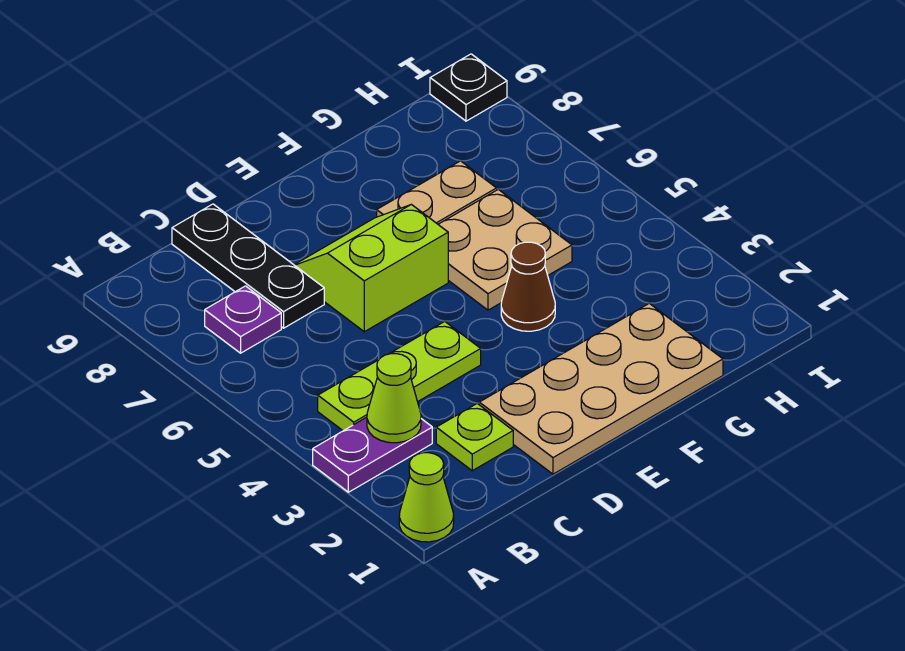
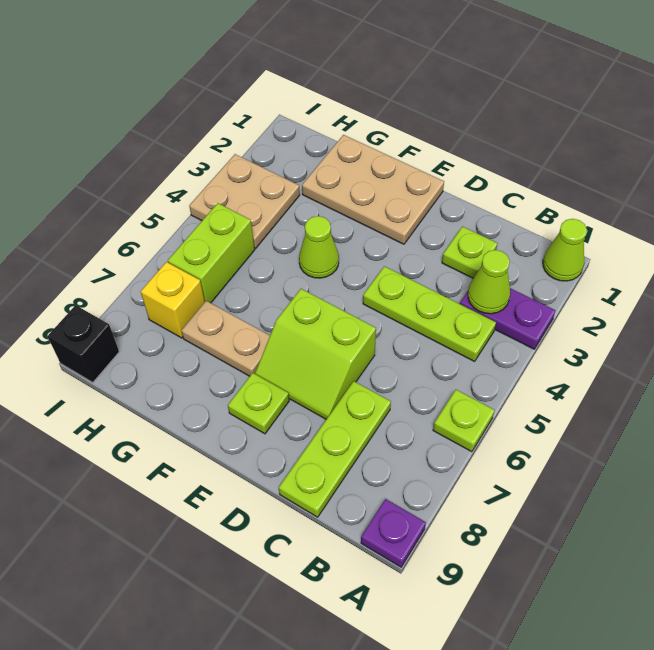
none -> lime plate A6 level 1
purple plate B7 level 1 -> purple plate A9 level 1
black plate C7:C9 level 1 -> lime plate C7:C9 level 1
tan plate D1:G2 level 1 -> tan plate E1:G2 level 1
none -> lime plate E8 level 1
brown cone F4 level 1 -> lime cone F4 level 1
tan plate F5:G6 level 1 -> tan plate H3:I4 level 1
none -> lime brick H5:H6 level 1
none -> yellow brick H7 level 1
black plate I9 level 1 -> black brick I9 level 1

